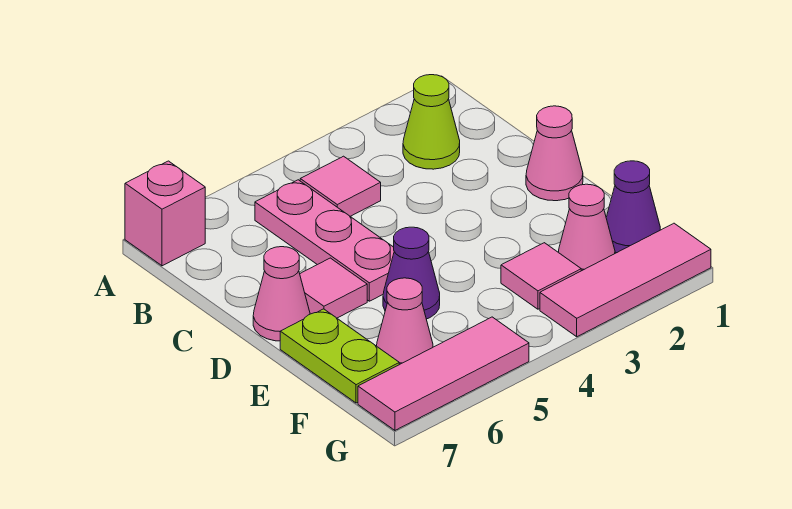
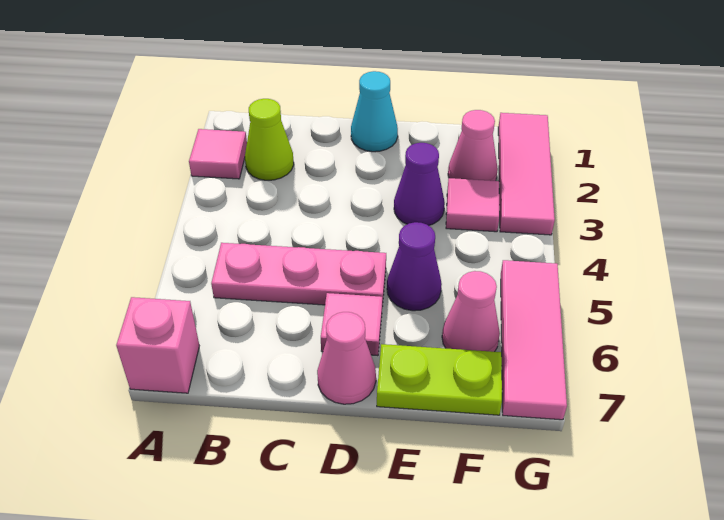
pink tile B4 level 1 -> pink tile A2 level 1
pink cone D1 level 1 -> cyan cone D1 level 1
purple cone F1 level 1 -> purple cone E3 level 1

